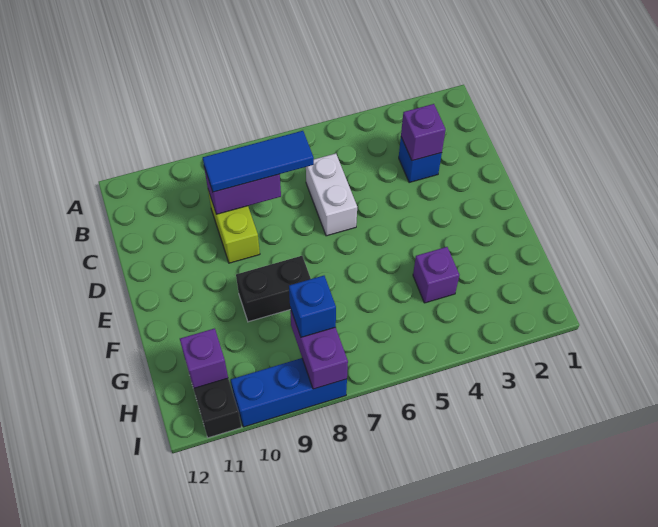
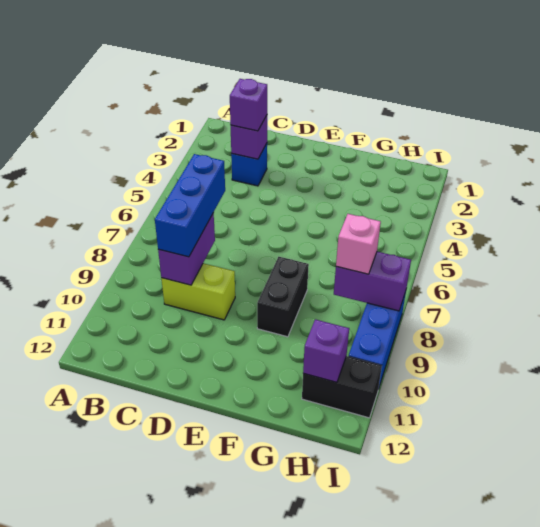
white brick C6:D6 level 1 -> none
blue tile C7:C9 level 3 -> blue brick C7:C9 level 3
purple brick G4 level 1 -> purple brick C3 level 3
blue brick H8 level 3 -> pink brick H8 level 3

